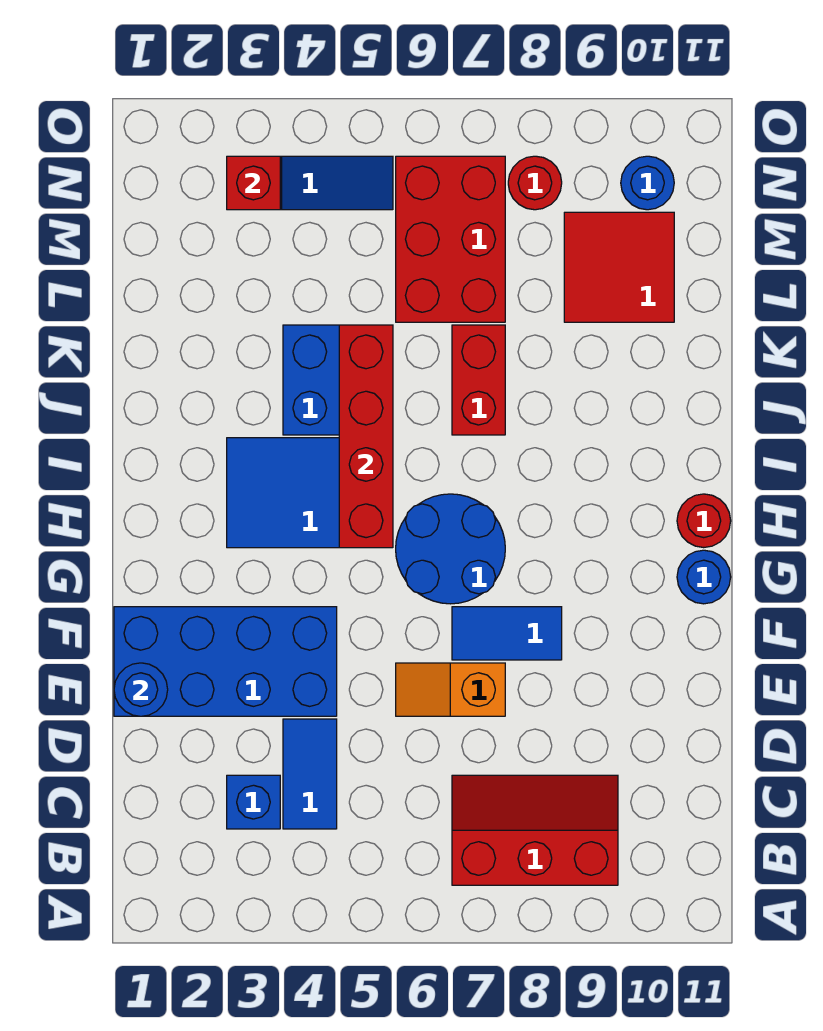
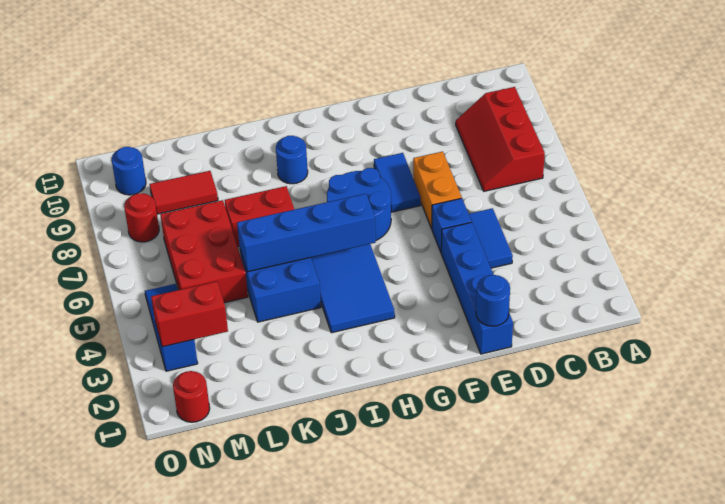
blue brick C3 level 1 -> blue brick E5 level 1
blue tile C4:D4 level 1 -> blue tile D4:D5 level 1
blue brick E1:F4 level 1 -> blue brick E1:E4 level 1
orange slope E6:E7 level 1 top 7 -> orange brick E6:E7 level 1
blue round brick G11 level 1 -> blue round brick I9 level 1
red brick H5:K5 level 2 -> blue brick H5:K5 level 2
red round brick H11 level 1 -> red round brick N1 level 1
red brick L6:N7 level 1 -> red brick L5:M7 level 1
red tile L9:M10 level 1 -> red tile L9:M9 level 1
red brick N3 level 2 -> red brick M3:N3 level 2

